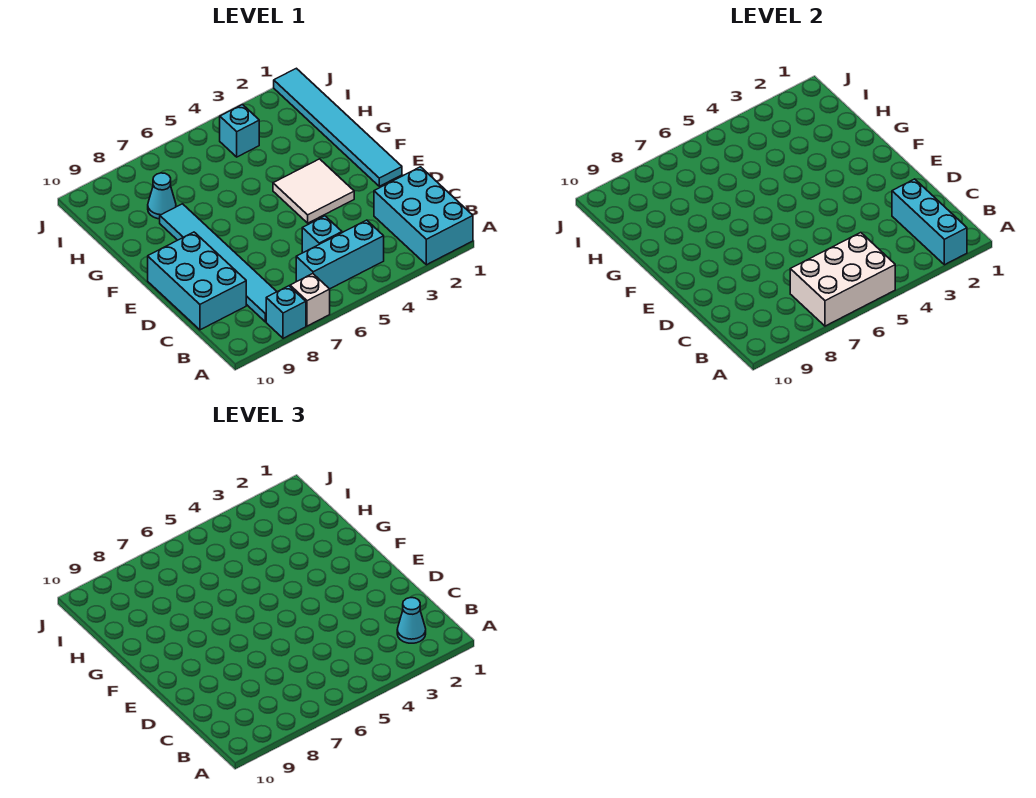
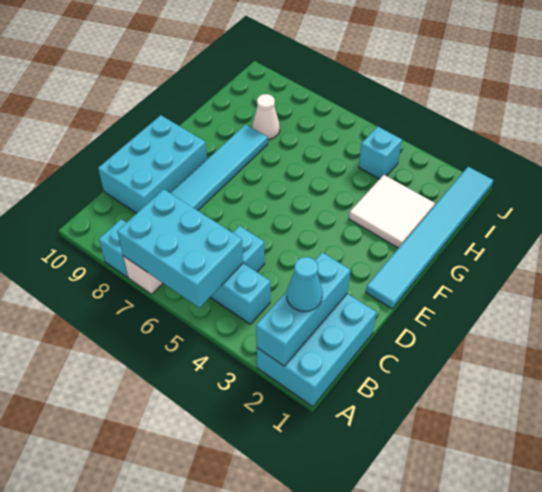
white brick A5:B7 level 2 -> cyan brick A5:B7 level 2
white tile E3:F4 level 1 -> white tile G2:H3 level 1
cyan cone H8 level 1 -> white cone H8 level 1

